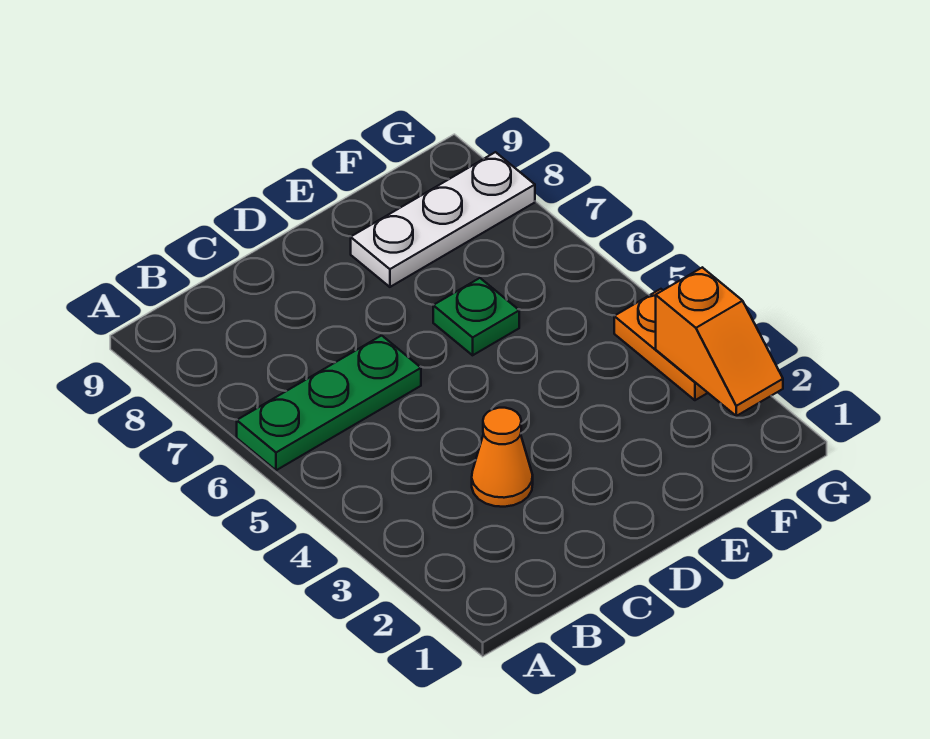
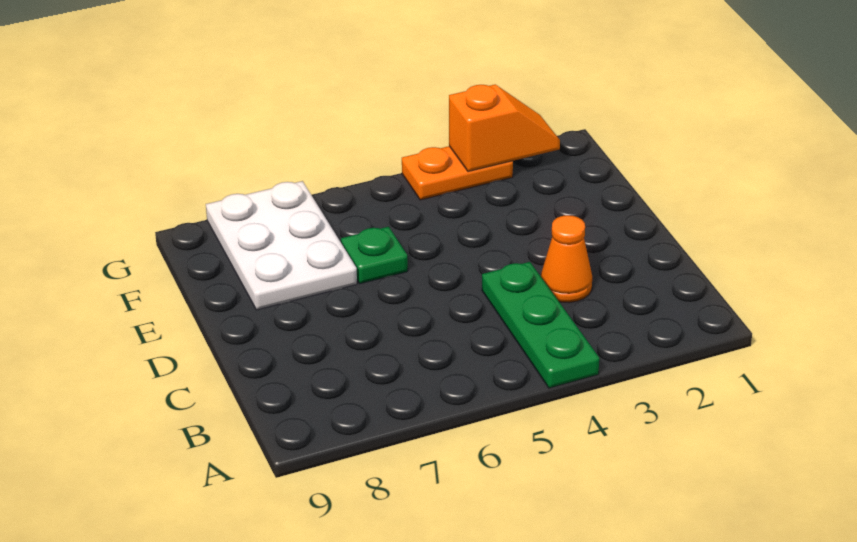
green plate A6:C6 level 1 -> green plate A4:C4 level 1
white plate E8:G8 level 1 -> white plate E7:G8 level 1

